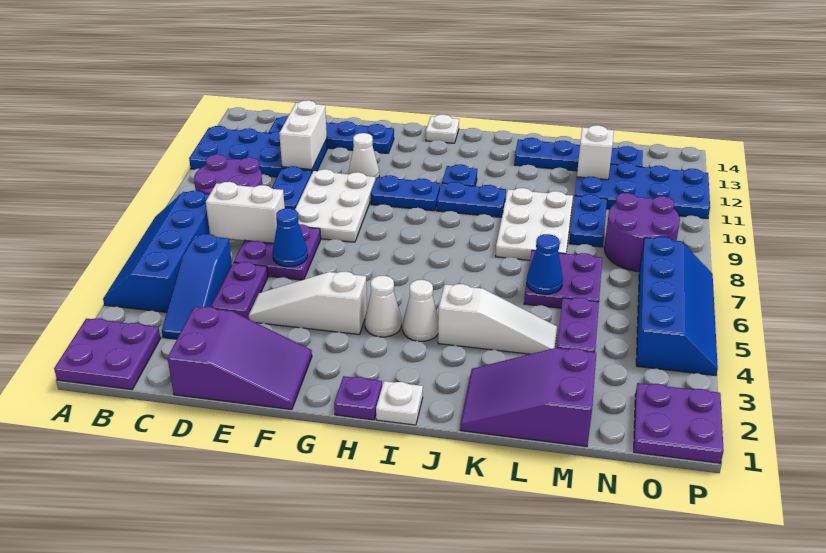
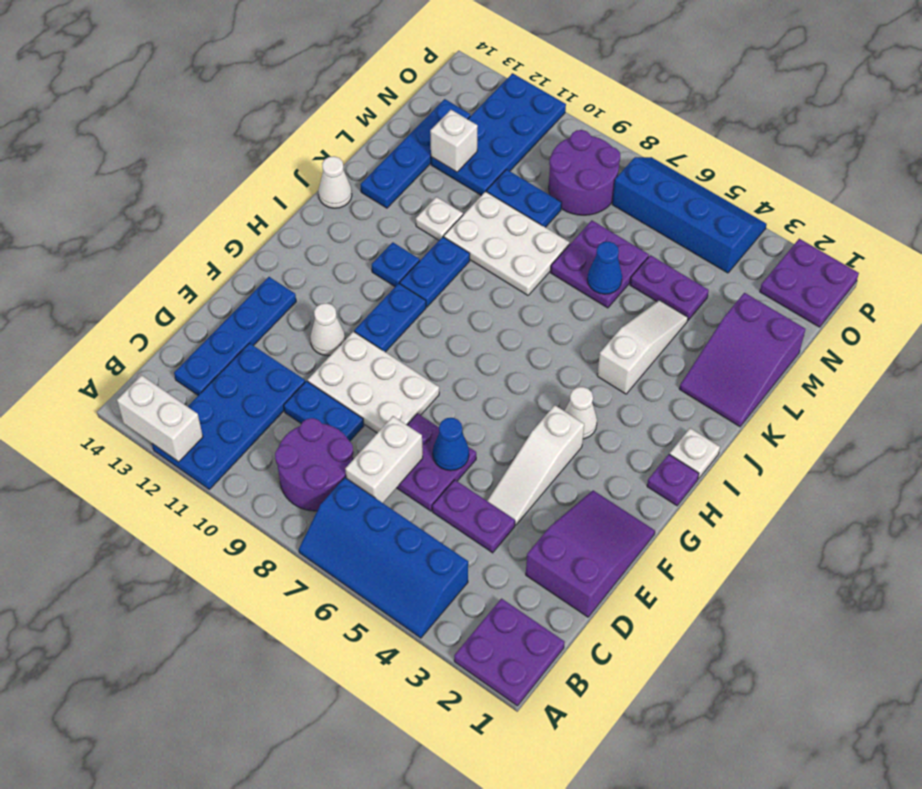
blue slope C3:C5 level 1 top 5 -> none
white brick D11:D12 level 2 -> white brick A12:A13 level 2
white plate H14 level 1 -> white plate K11 level 1
white cone I4 level 1 -> white cone J14 level 1

